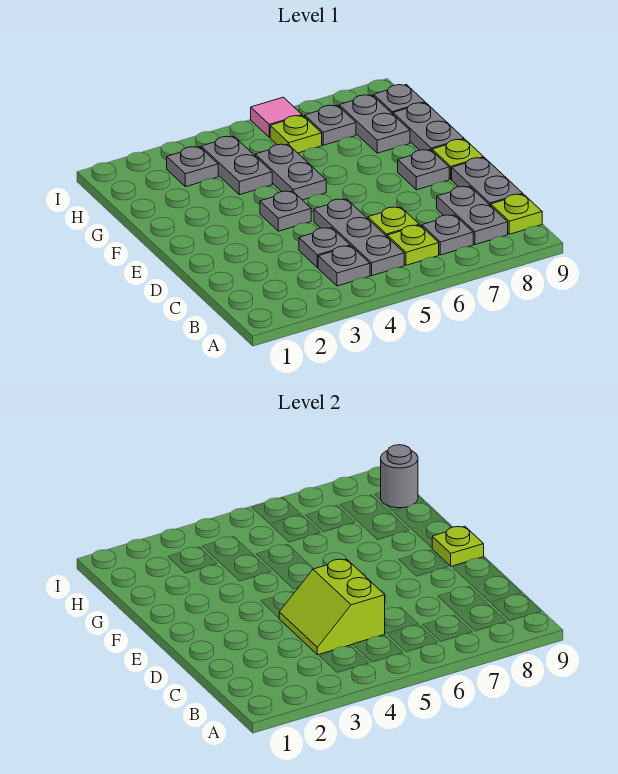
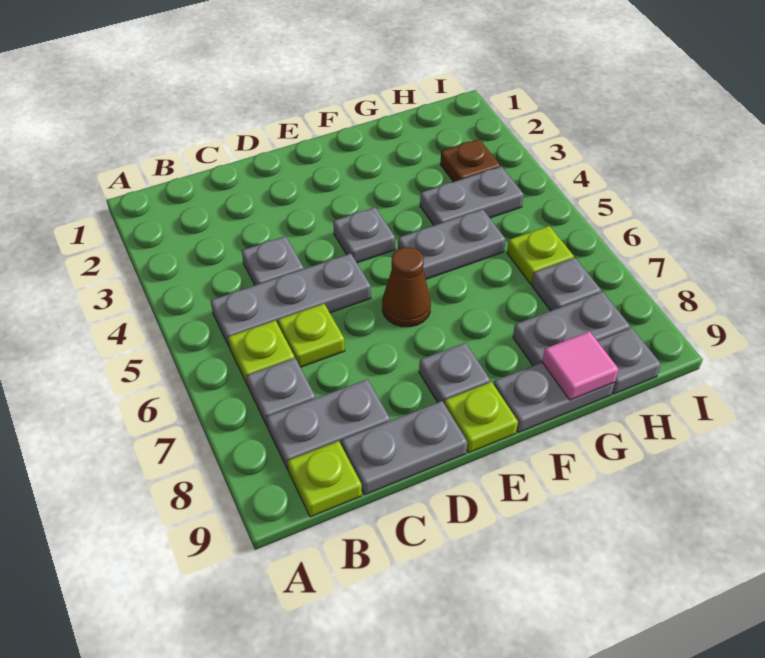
grey plate B4 level 1 -> none
lime slope C4:D5 level 2 top 5 -> none
none -> brown cone E6 level 1
lime plate E9 level 2 -> none
grey plate H3 level 1 -> brown plate H3 level 1
grey round brick H9 level 2 -> none
pink tile I6 level 1 -> pink tile G9 level 2

